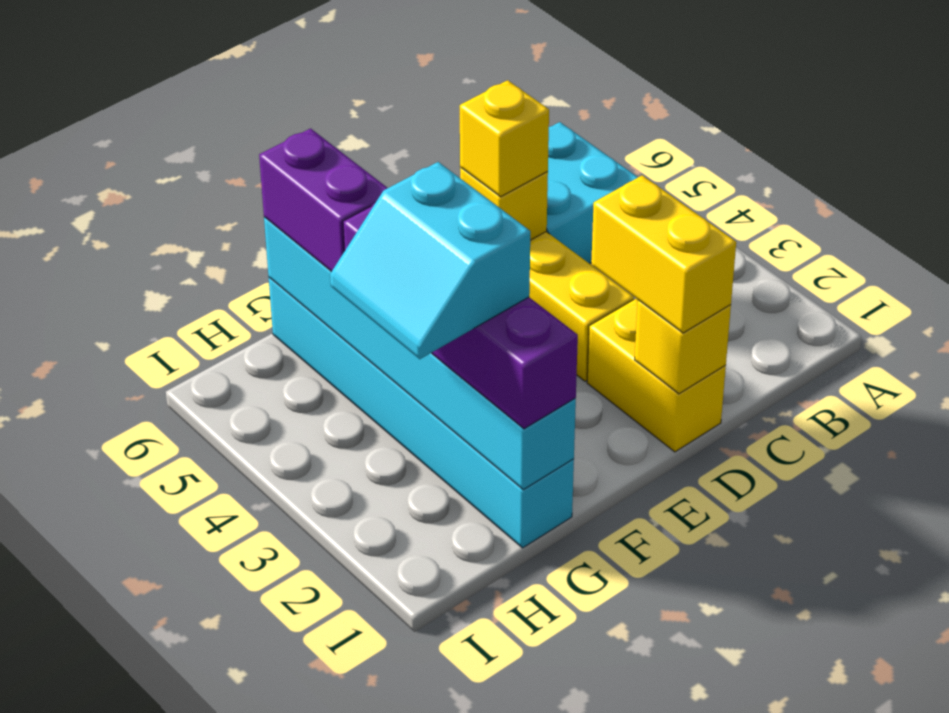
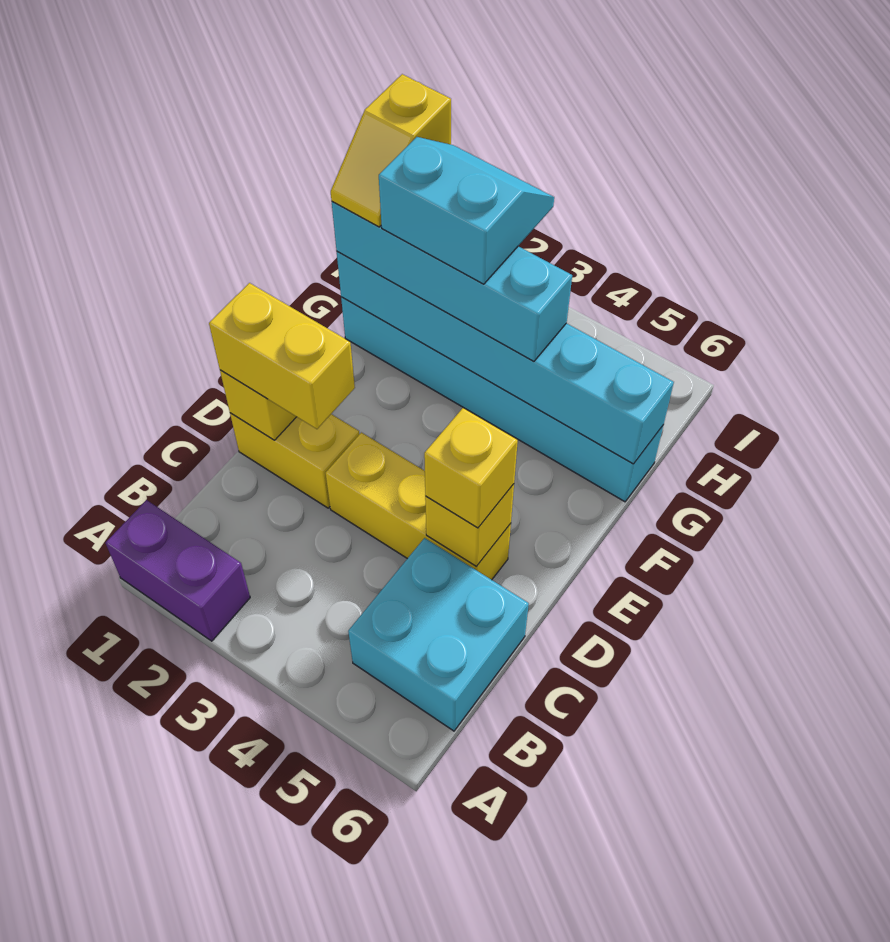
purple brick G1:G4 level 3 -> cyan brick G1:G4 level 3
none -> yellow slope G1:H1 level 4 top H
purple brick G5:G6 level 3 -> purple brick A1:A2 level 1

